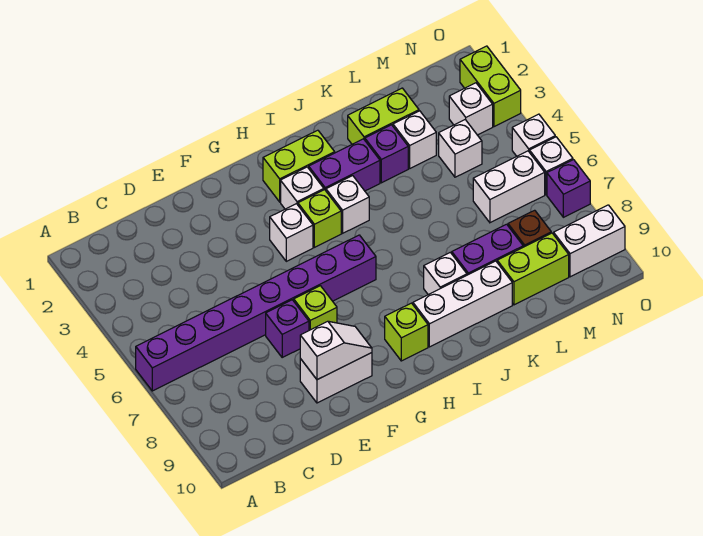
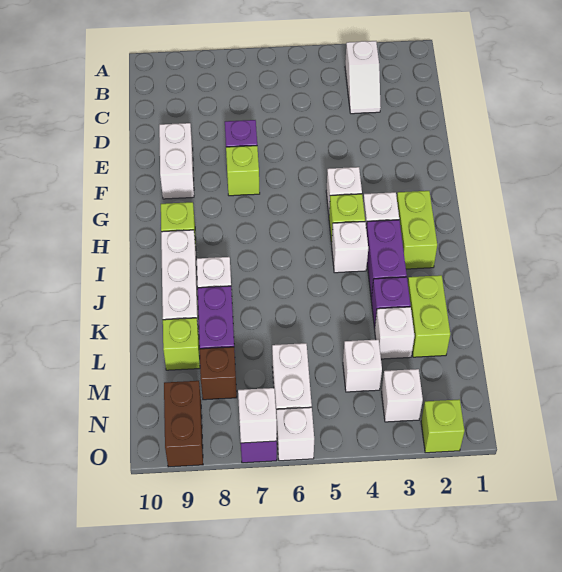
purple brick A6:H6 level 1 -> none
white slope E9:F9 level 2 top E -> white slope B3:C3 level 1 top B
lime brick L9:M9 level 1 -> lime brick L9 level 1
white brick N9:O9 level 1 -> brown brick N9:O9 level 1
lime brick O2:O3 level 1 -> lime brick O2 level 1
white brick O5 level 1 -> white brick O7 level 2

